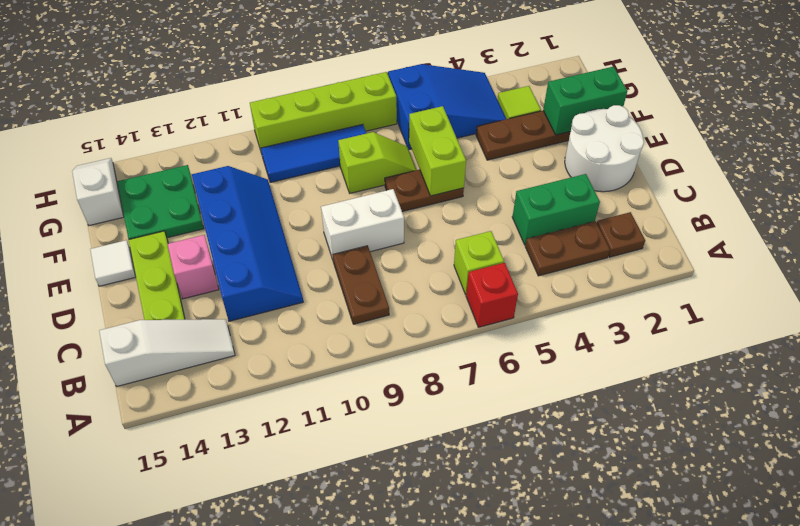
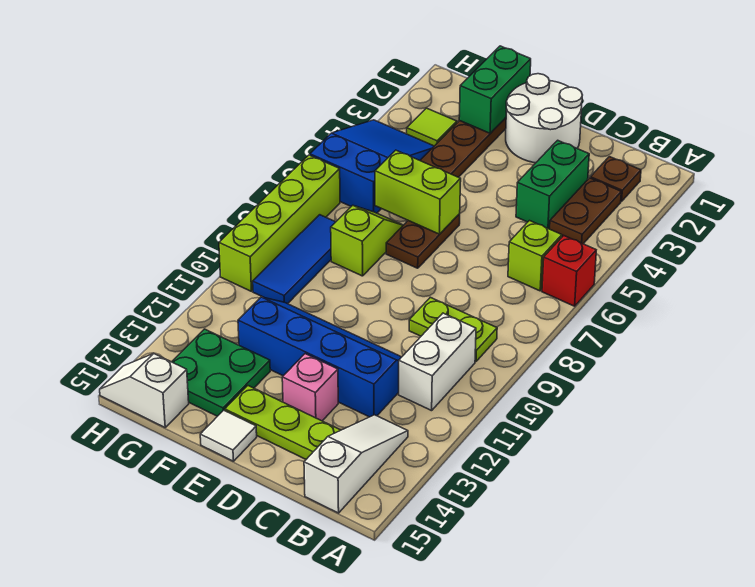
brown plate B9:C9 level 1 -> lime plate B9:C9 level 1
white brick D8:D9 level 1 -> white brick B10:B11 level 1

